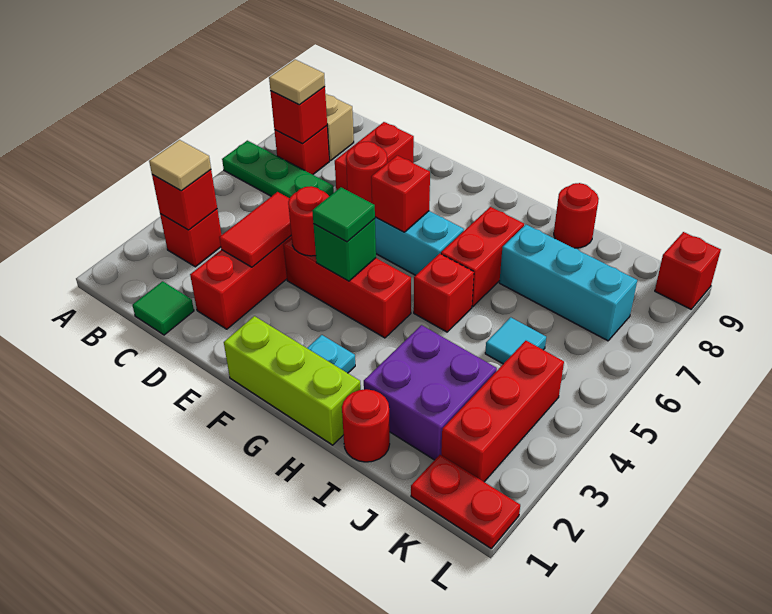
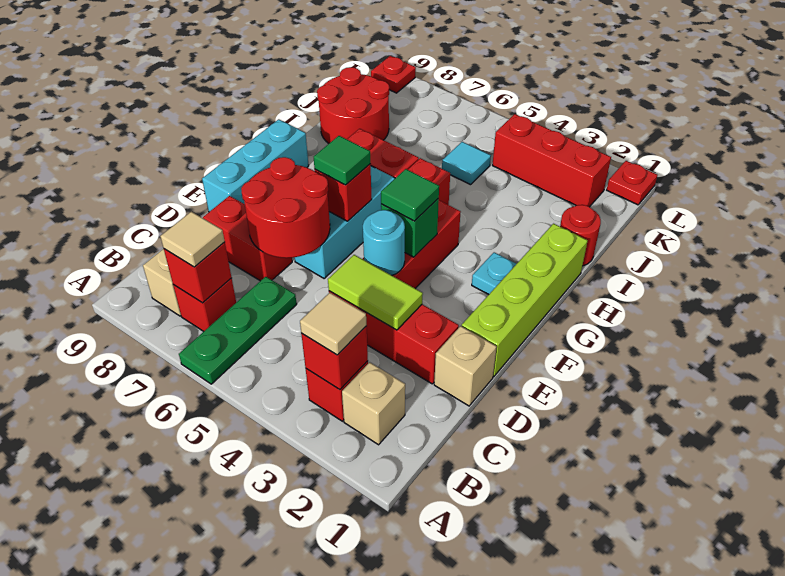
none -> tan brick B2 level 1
green tile C1 level 1 -> green tile F6 level 3
none -> tan brick D1 level 1
red tile D3:D4 level 2 -> lime tile D3:D4 level 2
red round brick E4 level 2 -> cyan round brick E4 level 2
red round brick E6 level 2 -> red round brick D6:E7 level 2
lime brick F1:H1 level 1 -> lime brick E1:H1 level 1
purple brick I2:J3 level 1 -> none
cyan brick I7:K7 level 1 -> cyan brick E9:G9 level 1
red round brick I9 level 1 -> red round brick I8:J9 level 1
red plate K1:L1 level 1 -> red plate L1 level 1
red brick L9 level 1 -> red plate L9 level 1

